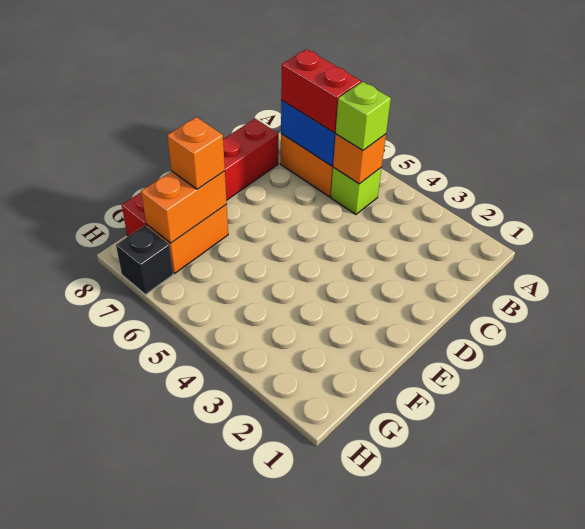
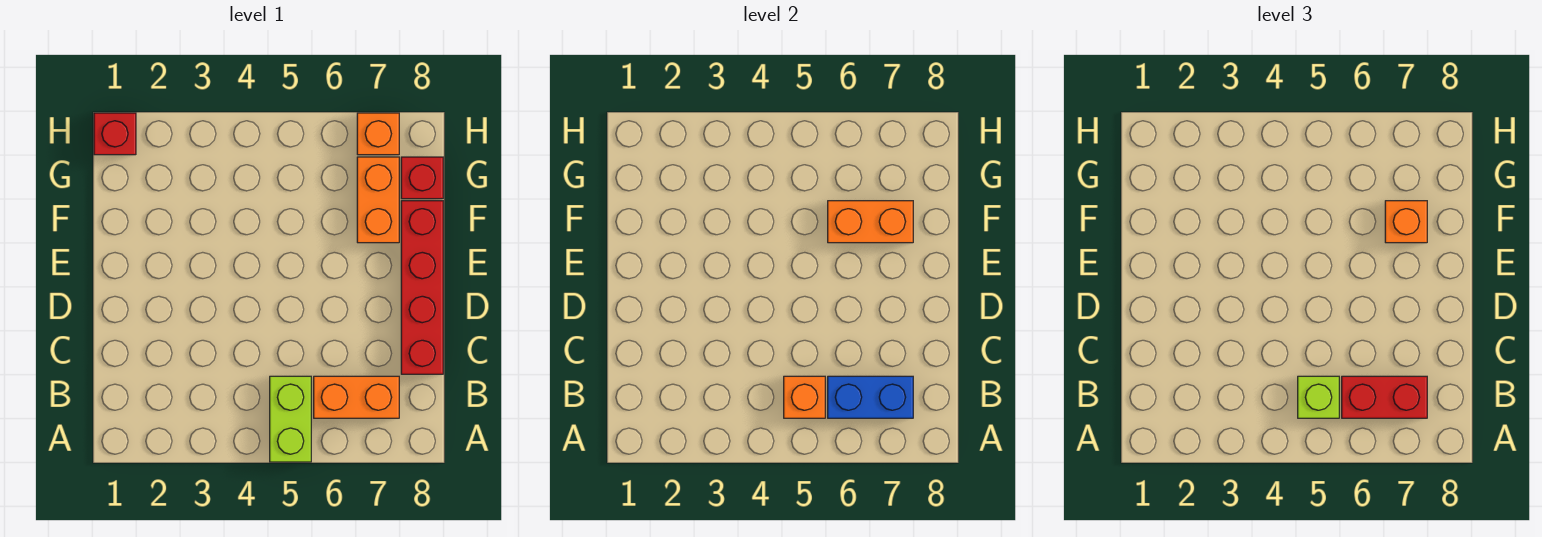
lime brick B5 level 1 -> lime brick A5:B5 level 1
orange brick F7:G7 level 2 -> orange brick F6:F7 level 2
none -> red brick H1 level 1
black brick H7 level 1 -> orange brick H7 level 1

